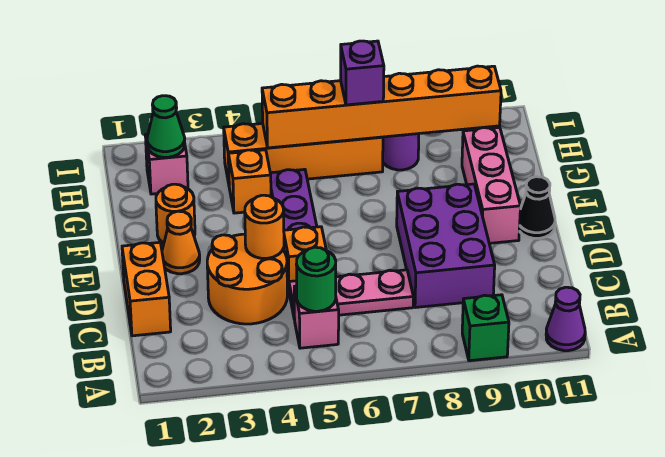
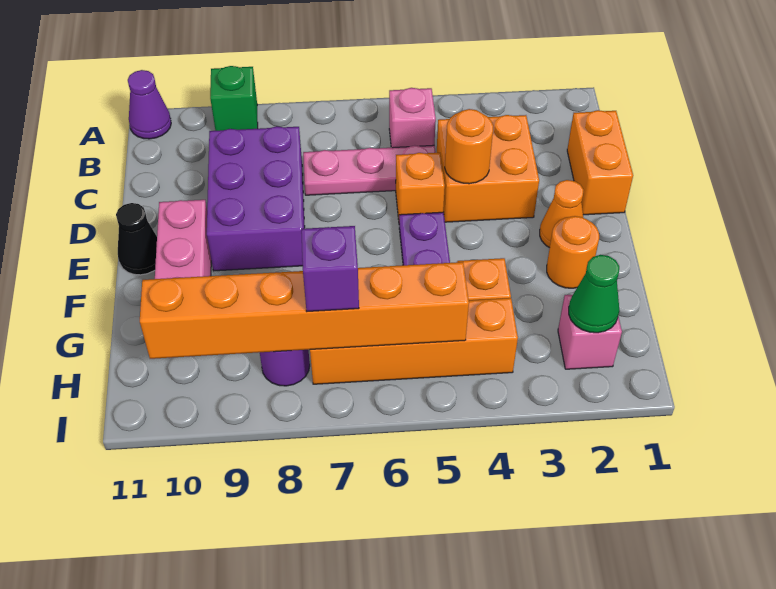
green round brick B5 level 2 -> none
orange round brick C3:D4 level 1 -> orange brick C3:D4 level 1

